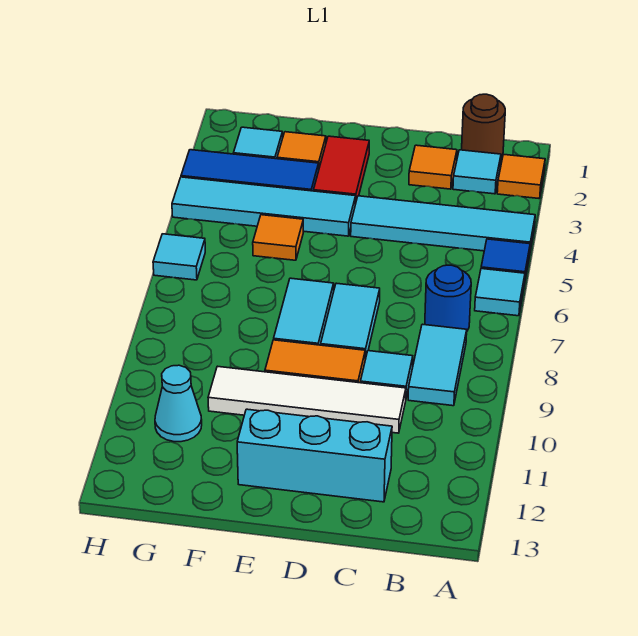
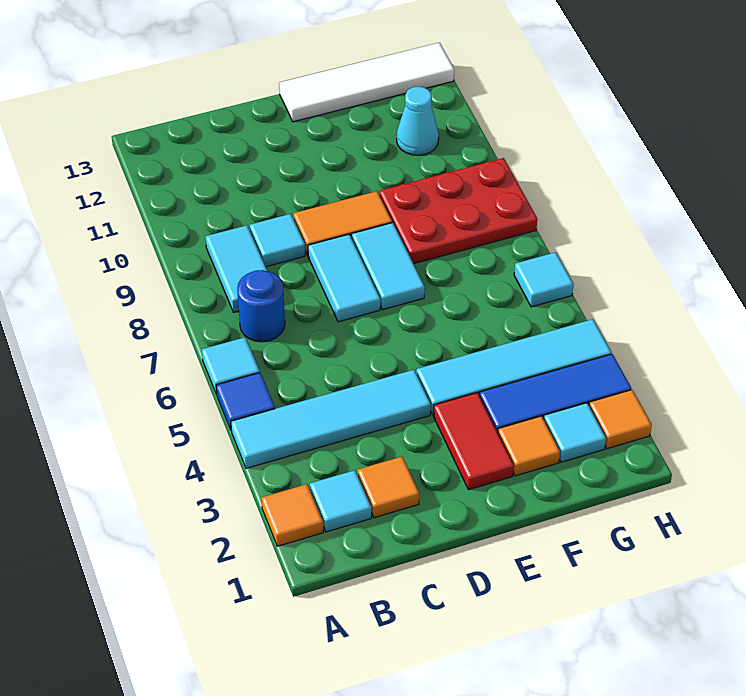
brown round brick B1 level 1 -> none
white tile C10:F10 level 1 -> white tile E13:H13 level 1
cyan brick C12:E12 level 1 -> none
orange tile F5 level 1 -> orange tile H2 level 1
none -> red plate F8:H9 level 1

